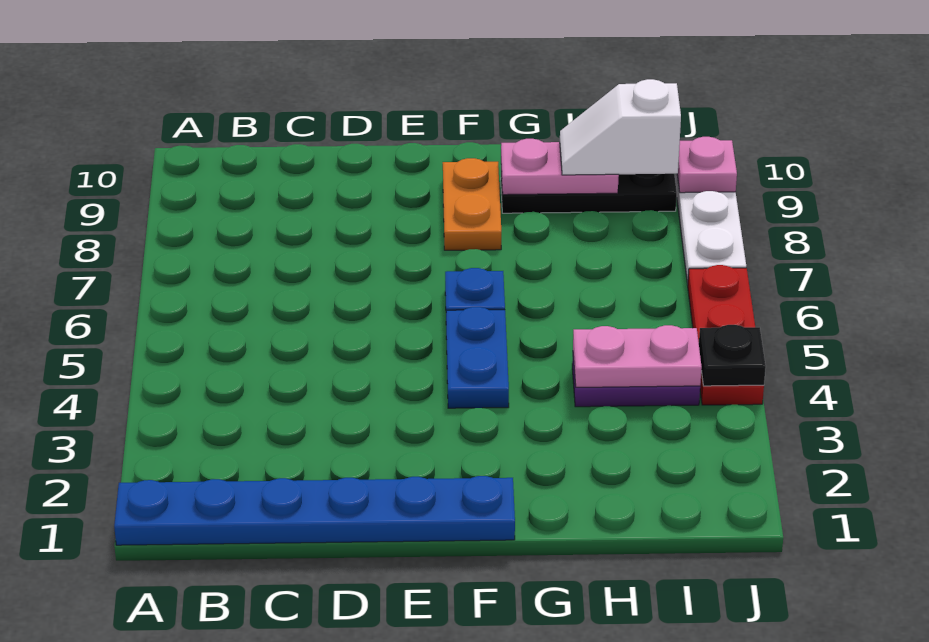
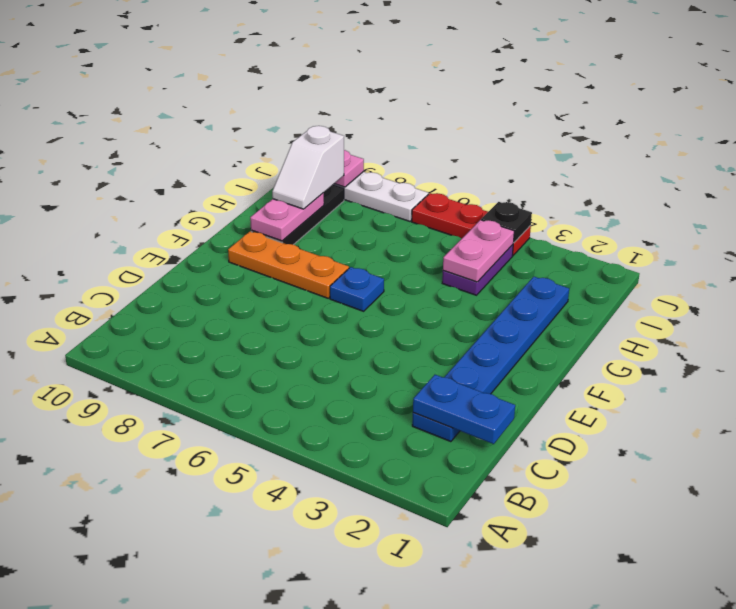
blue plate A1:F1 level 1 -> blue plate C2:H2 level 1
blue plate F4:F5 level 1 -> blue plate C1:C2 level 2
orange plate F8:F9 level 1 -> orange plate F7:F9 level 1

